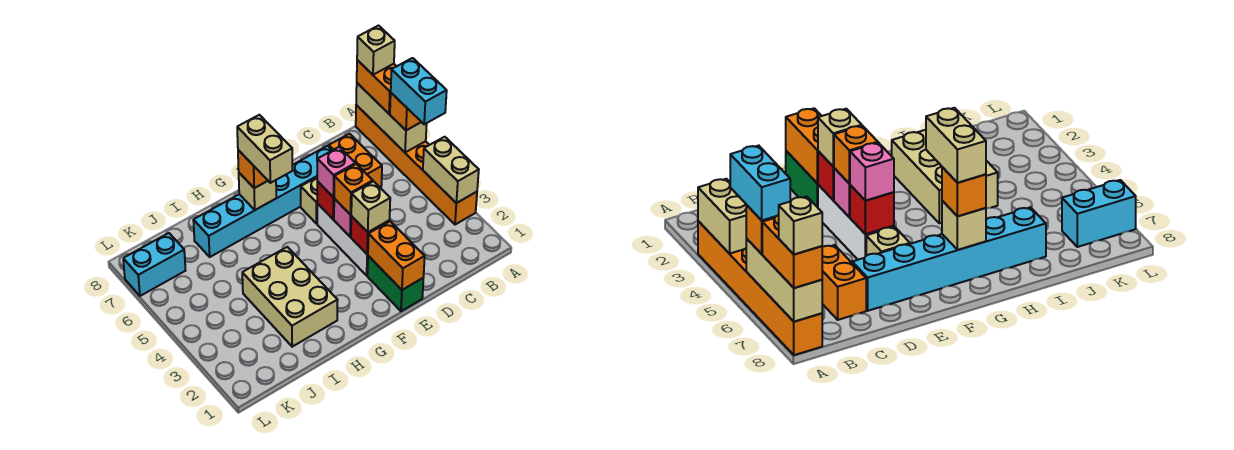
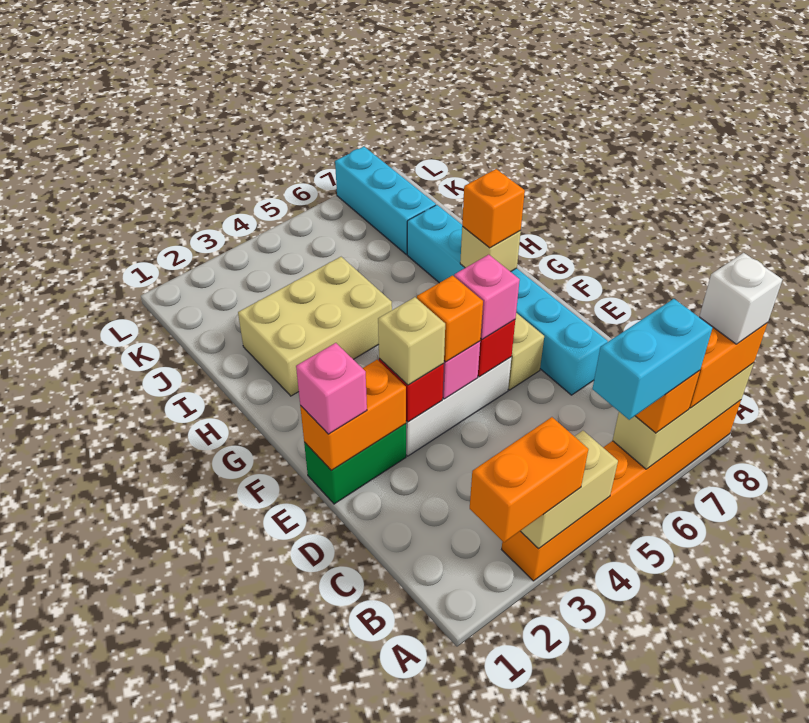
tan brick A8 level 4 -> white brick A8 level 4
orange brick C6:C7 level 1 -> orange brick A2:A3 level 3
none -> pink brick E1 level 3
tan brick G6:G7 level 4 -> none
cyan brick K7:L7 level 1 -> cyan brick J7:L7 level 1

